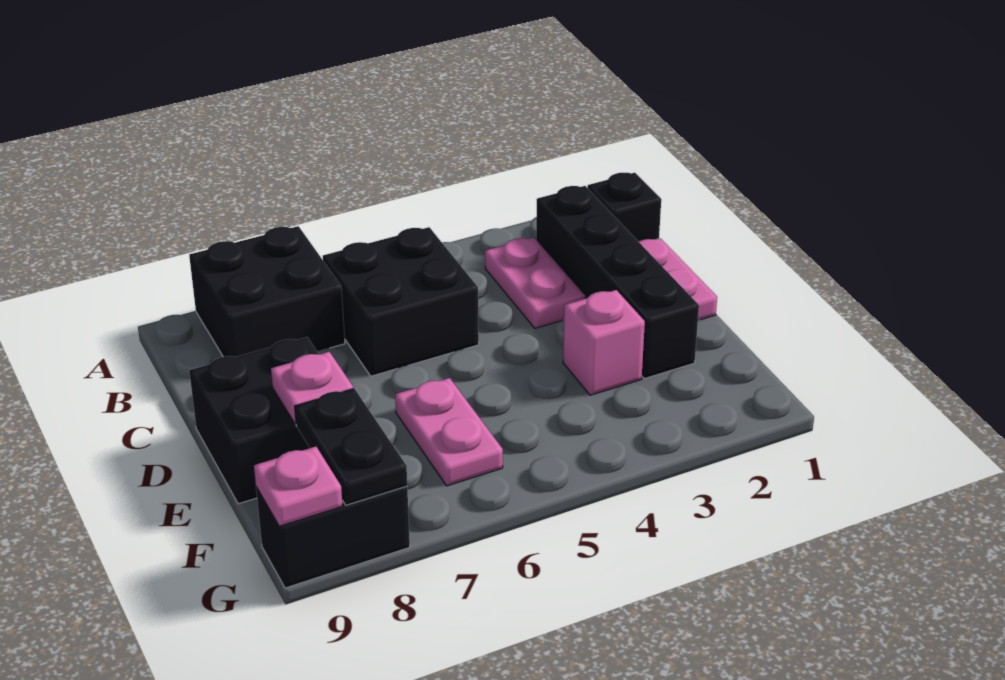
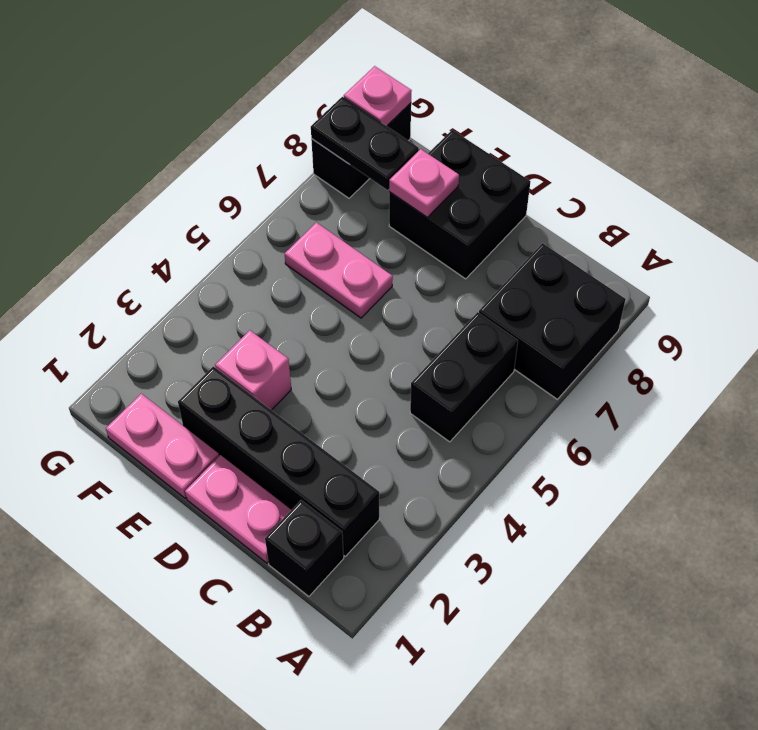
pink plate B3:C3 level 1 -> pink plate E1:F1 level 1
black brick B5:C6 level 1 -> black brick B5:B6 level 1

